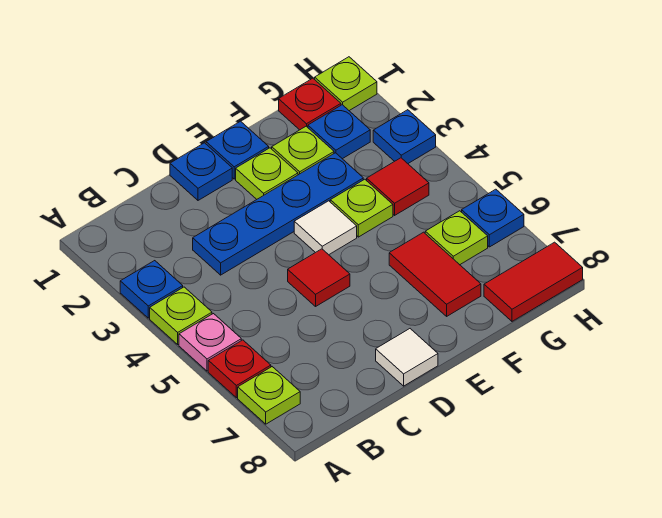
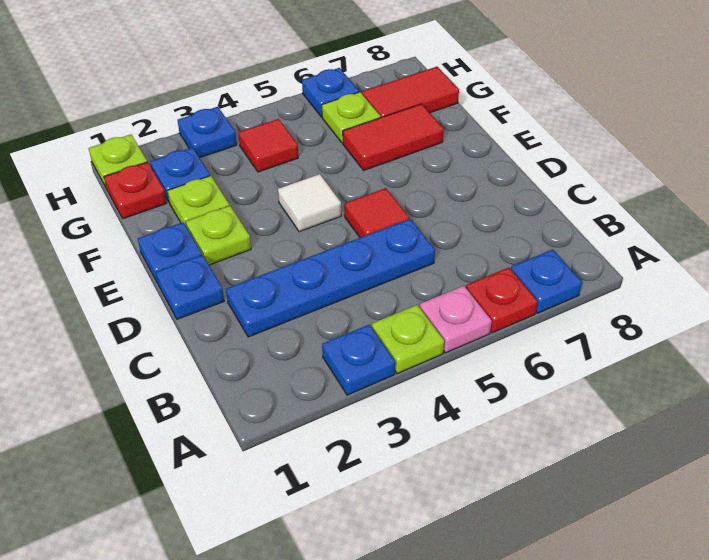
lime plate A7 level 1 -> blue plate A7 level 1
blue plate C3:F3 level 1 -> blue plate C2:C5 level 1
white tile D8 level 1 -> none
lime plate F4 level 1 -> none
red tile G8:H8 level 1 -> red tile G7:G8 level 1

